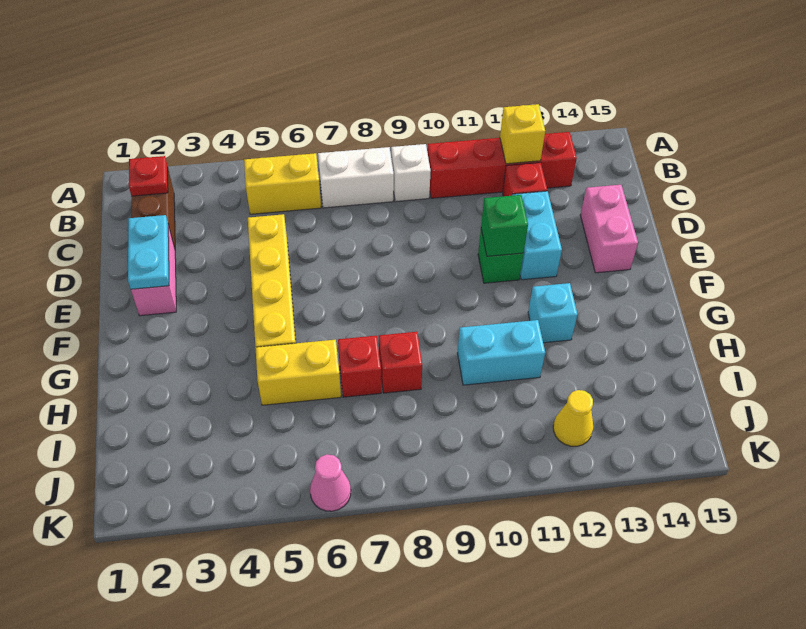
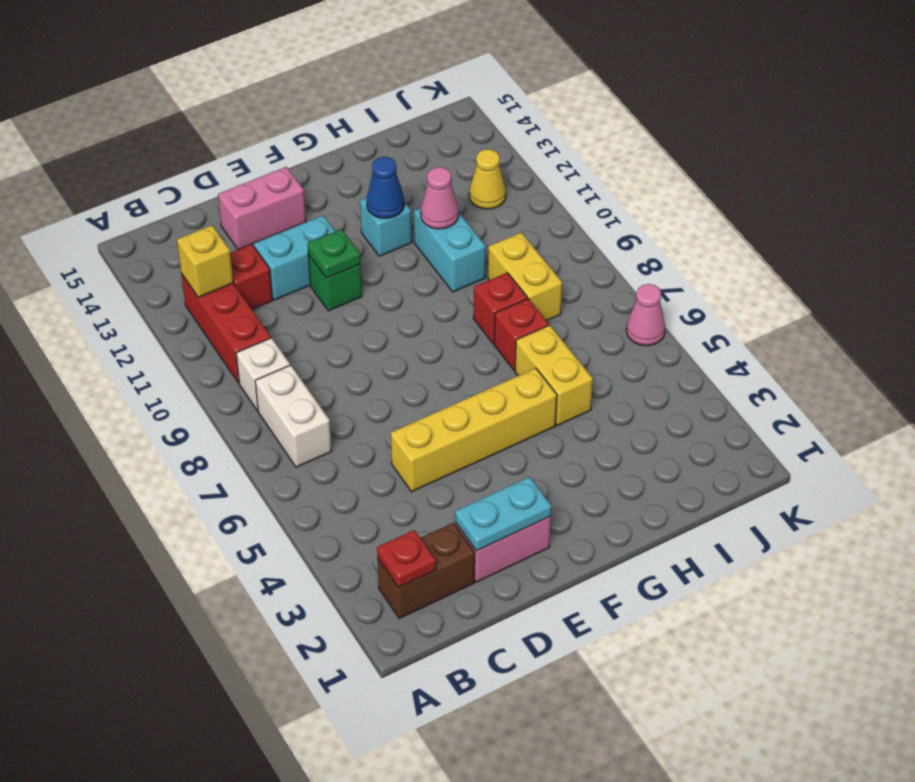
yellow brick B5:B6 level 1 -> yellow brick I8:I9 level 1
red brick B10:B13 level 1 -> red brick B10:B12 level 1
green brick E11 level 2 -> green plate E11 level 2
none -> blue cone G12 level 2
none -> pink cone H11 level 2

